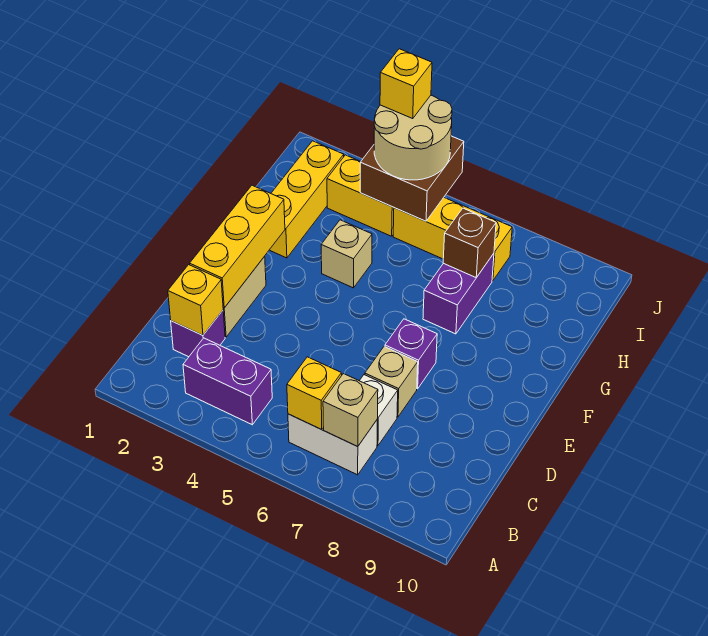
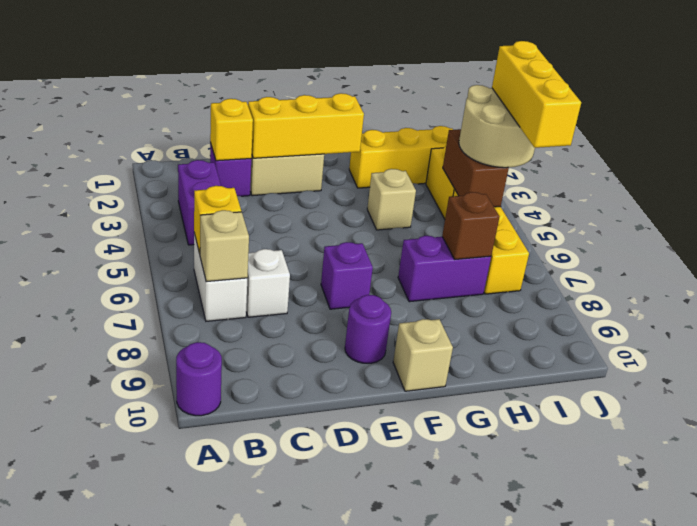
none -> purple round brick A10 level 1
tan brick D7 level 1 -> tan brick F10 level 1
none -> purple round brick E9 level 1
brown brick I4:J5 level 2 -> brown brick I4:I5 level 2
yellow brick J4 level 4 -> yellow brick J4:J6 level 4

